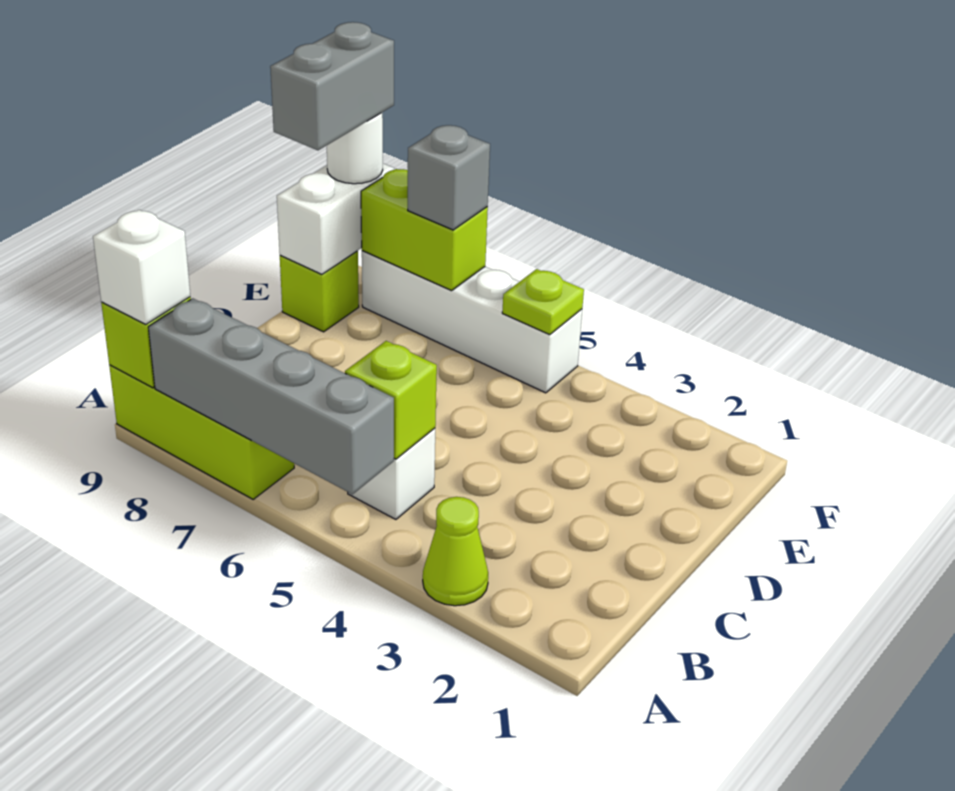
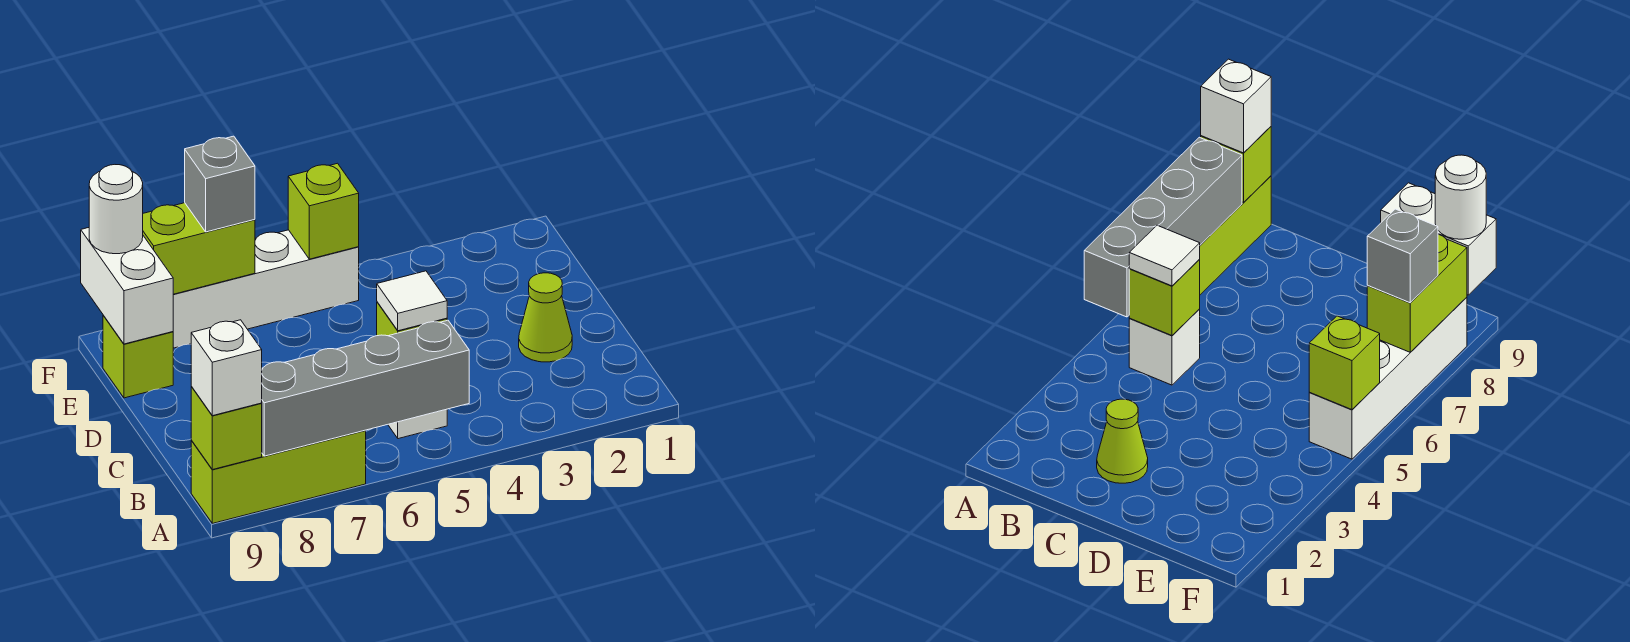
lime cone A3 level 1 -> lime cone C2 level 1
none -> white tile B5 level 3
grey brick E9:F9 level 4 -> none
lime plate F5 level 2 -> lime brick F5 level 2

